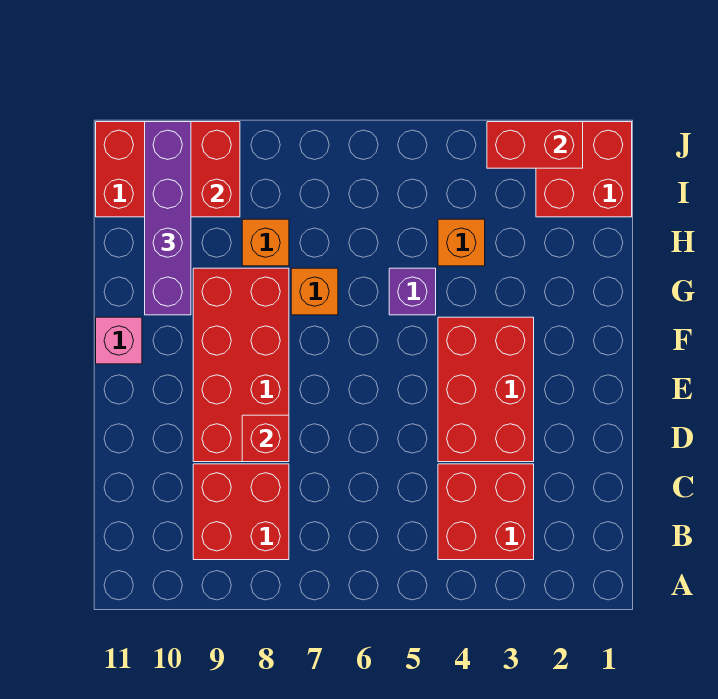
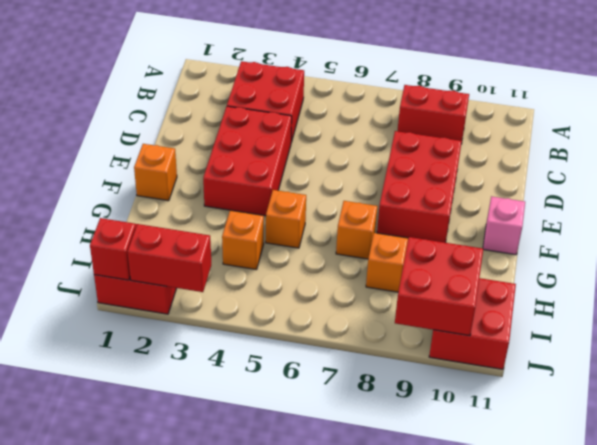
red brick B8:C9 level 1 -> red brick B8:B9 level 1
red brick D8:G9 level 1 -> red brick D8:F9 level 1
red brick D8 level 2 -> red brick J1 level 2
none -> orange brick F1 level 1
purple brick G5 level 1 -> orange brick G5 level 1
purple brick G10:J10 level 3 -> none

